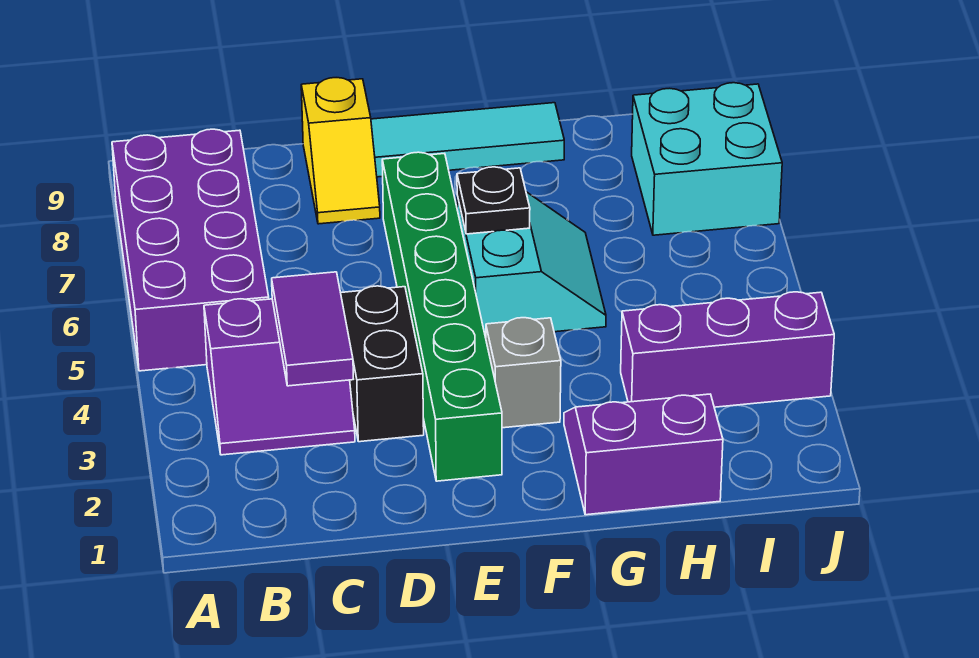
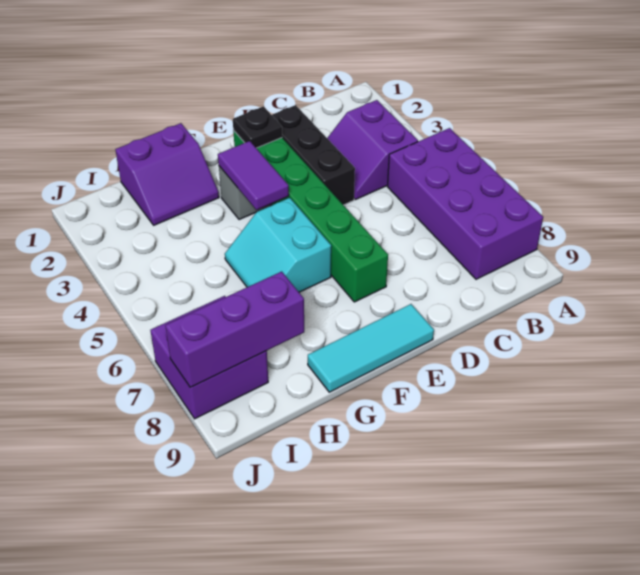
purple slope B3:C4 level 1 top 4 -> purple slope B3:C4 level 1 top B
purple tile C3:C4 level 2 -> purple tile F3:F4 level 2
black brick D3:D4 level 1 -> black brick D2:D4 level 1
yellow slope D8:D9 level 1 top 9 -> none
black plate F6 level 2 -> black plate E2 level 2
purple brick H3:J3 level 1 -> purple brick H8:J8 level 2
cyan brick I7:J8 level 1 -> purple brick I7:J8 level 1

